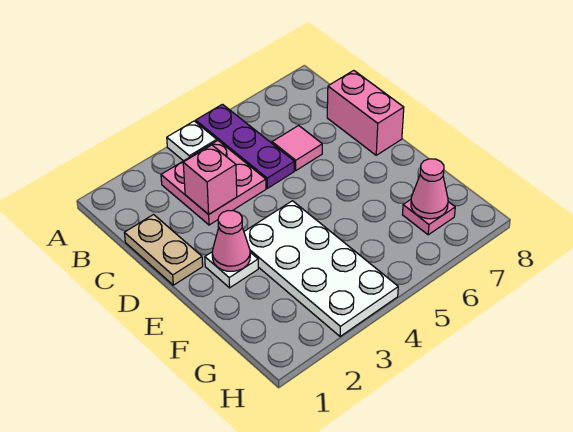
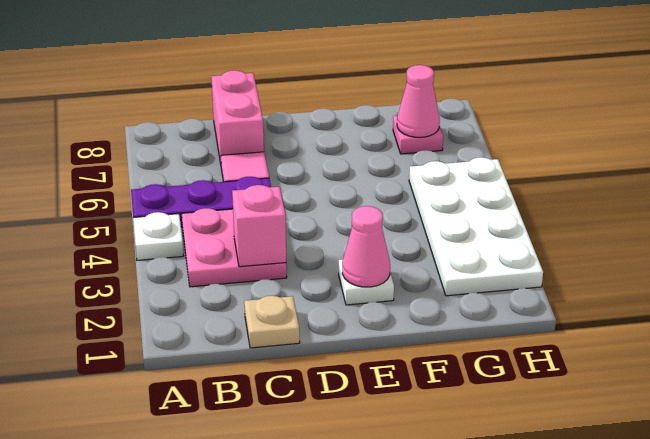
tan plate C1:D1 level 1 -> tan plate C1 level 1
pink brick C8:D8 level 1 -> pink brick C7:C8 level 1
white plate E3:H4 level 1 -> white plate G2:H5 level 1

